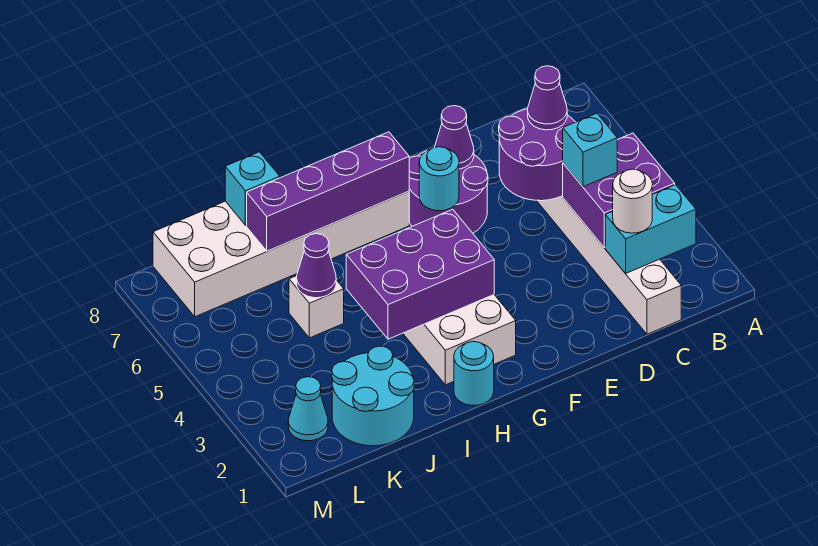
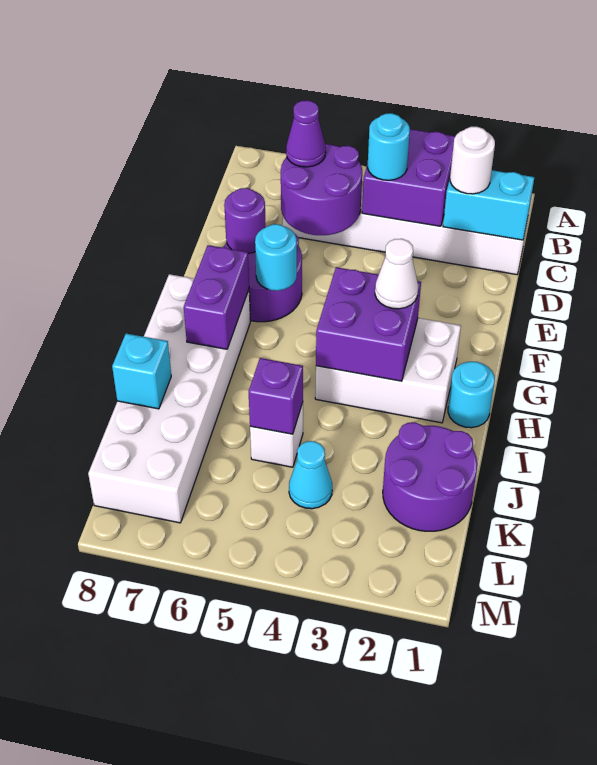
cyan brick B2:C2 level 2 -> cyan brick C1:C2 level 2
cyan brick C4 level 3 -> cyan round brick C4 level 3
purple cone E7 level 2 -> purple round brick E7 level 2
purple brick G3:I4 level 2 -> purple brick G3:H4 level 2
none -> white cone G3 level 3
purple brick G7:J7 level 2 -> purple brick G7:H7 level 2
cyan round brick J1:K2 level 1 -> purple round brick J1:K2 level 1
purple cone J5 level 2 -> purple brick J5 level 2
cyan cone L2 level 1 -> cyan cone K4 level 1

